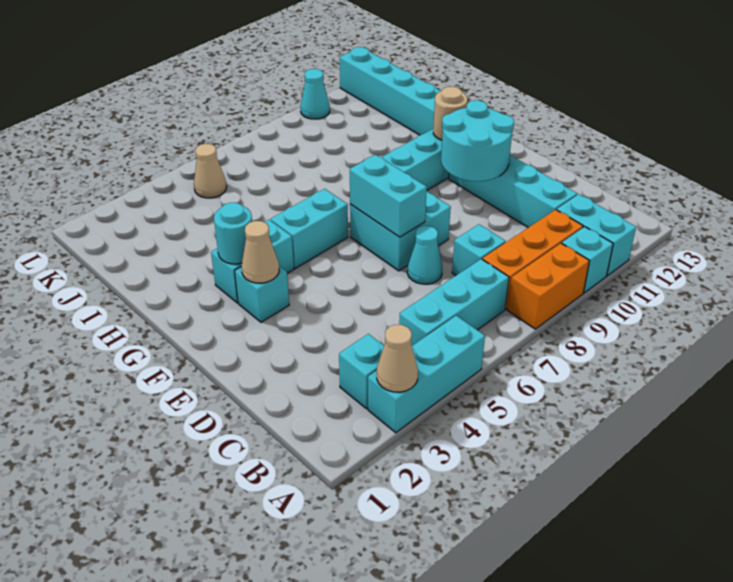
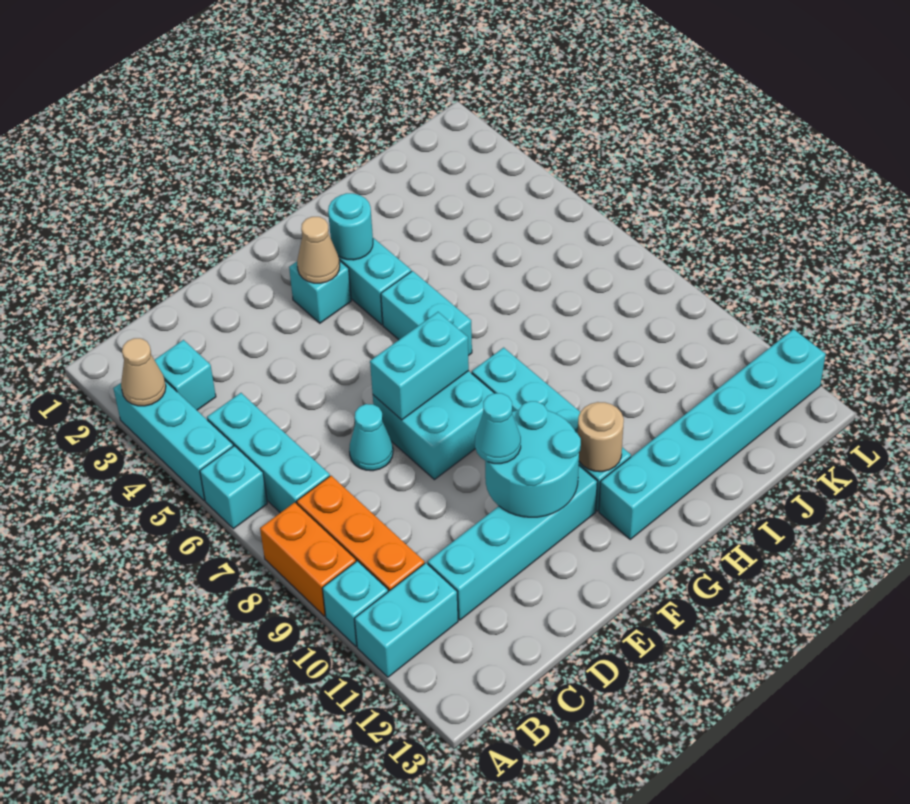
cyan brick C8 level 1 -> cyan brick A6 level 1
tan cone K5 level 1 -> none
cyan cone L10 level 1 -> cyan cone E10 level 3

